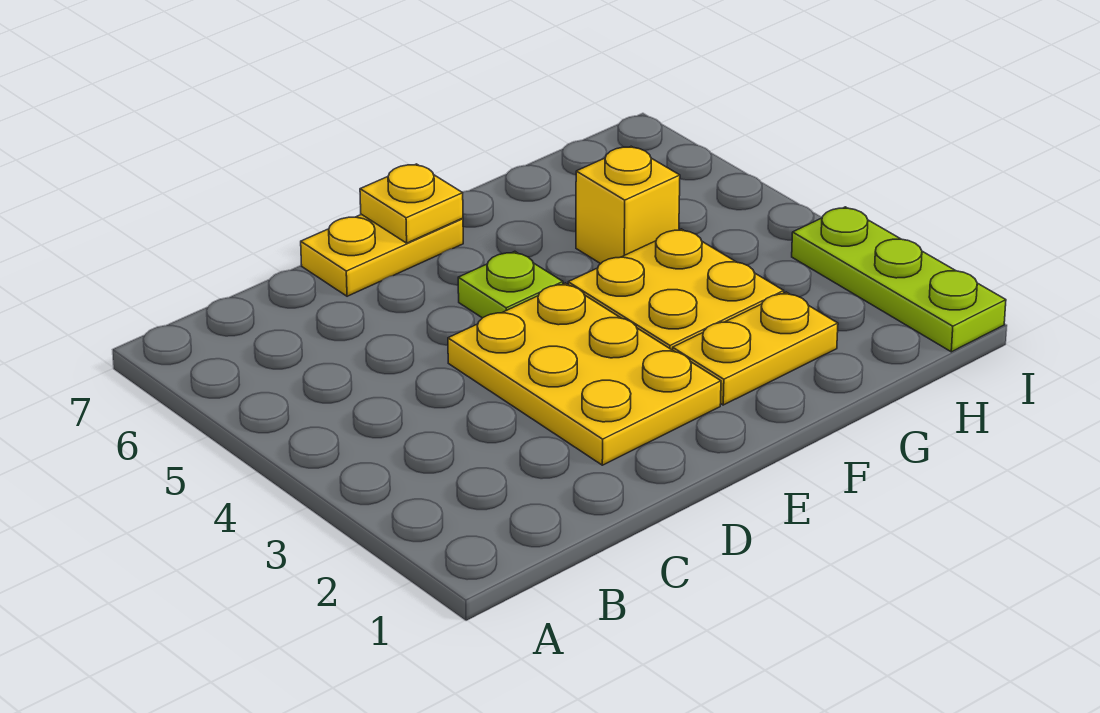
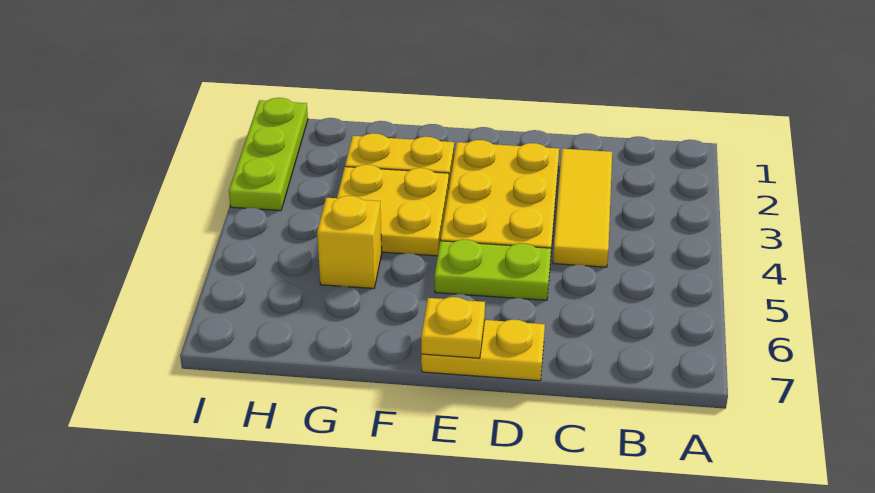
none -> yellow tile C2:C4 level 1
lime plate E5 level 1 -> lime plate D5:E5 level 1

